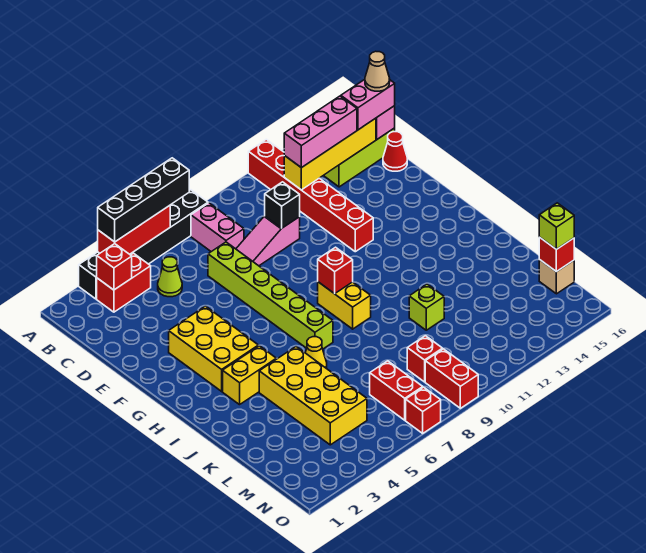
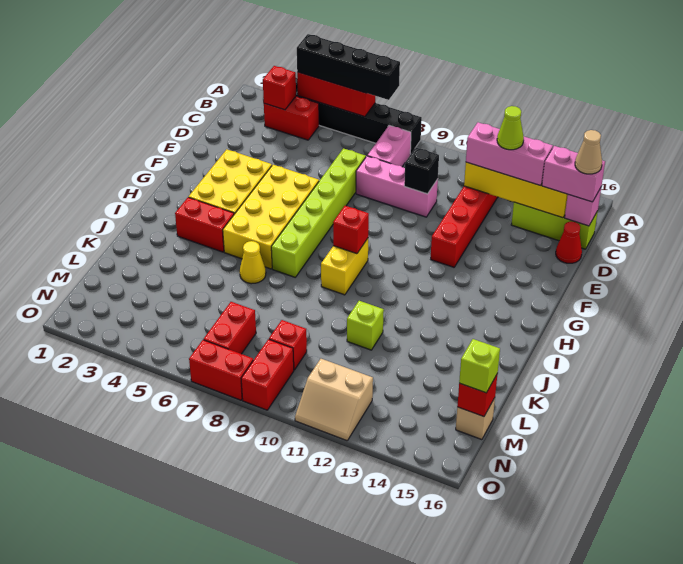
lime cone C5 level 1 -> lime cone C13 level 4
pink slope D8:D10 level 1 top 10 -> pink brick D8:D10 level 1
yellow brick I3:I4 level 1 -> red brick I3:I4 level 1
yellow brick J4:M5 level 1 -> yellow brick F5:I6 level 1
none -> tan slope N11:O12 level 1 top N
red brick O7 level 1 -> red brick O7:O8 level 1

